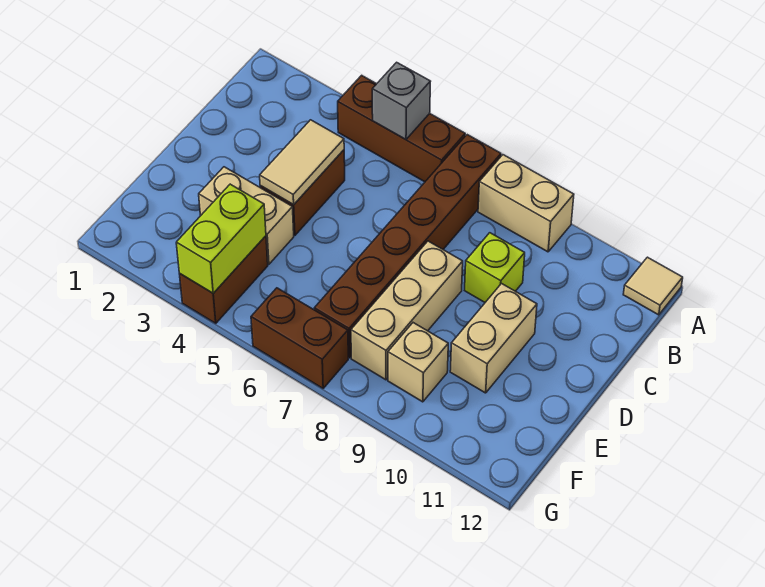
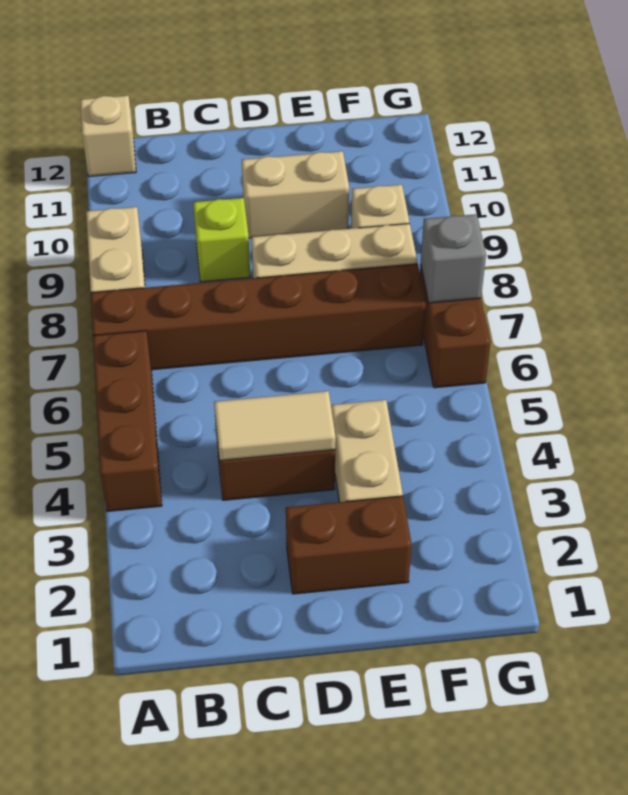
grey brick A5 level 2 -> grey brick G7 level 2
tan tile A12 level 1 -> tan brick A12 level 1
brown brick F4:G4 level 1 -> brown brick D2:E2 level 1
lime brick F4:G4 level 2 -> none

